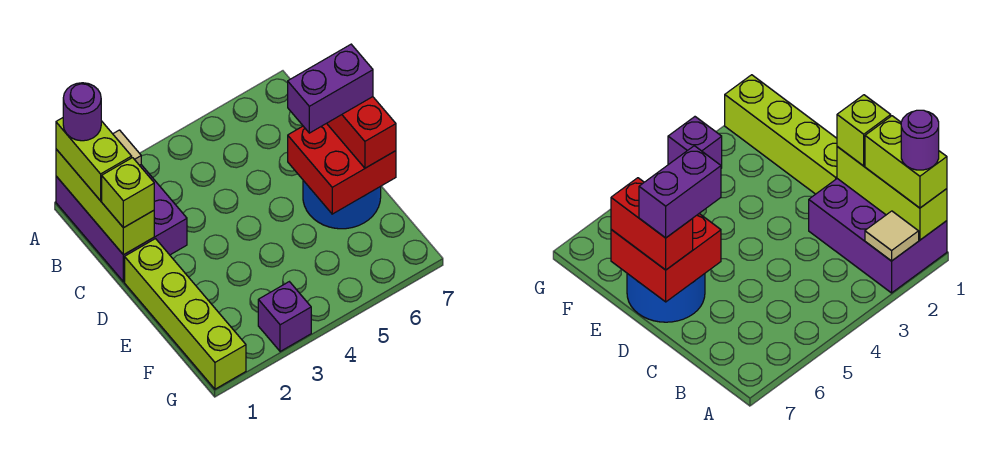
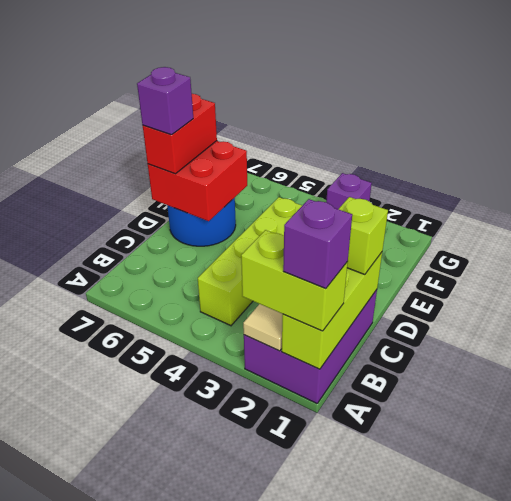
lime brick A1:B1 level 3 -> lime brick A1:A2 level 3
purple round brick A1 level 4 -> purple brick A1 level 4
lime brick D1:G1 level 1 -> lime brick B4:E4 level 1
purple brick D6:D7 level 4 -> purple brick D7 level 4

